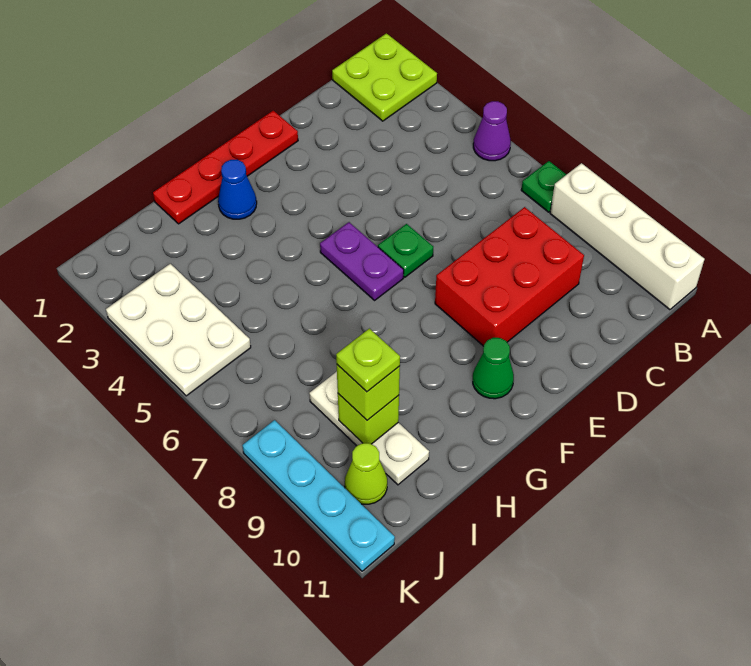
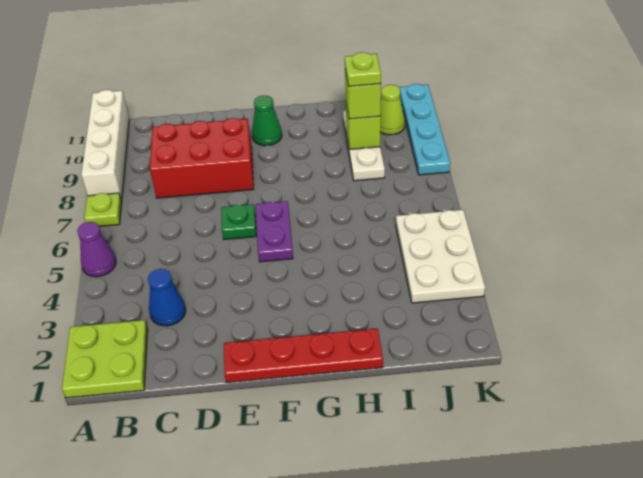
green plate A7 level 1 -> lime plate A7 level 1
blue cone G2 level 1 -> blue cone C3 level 1

